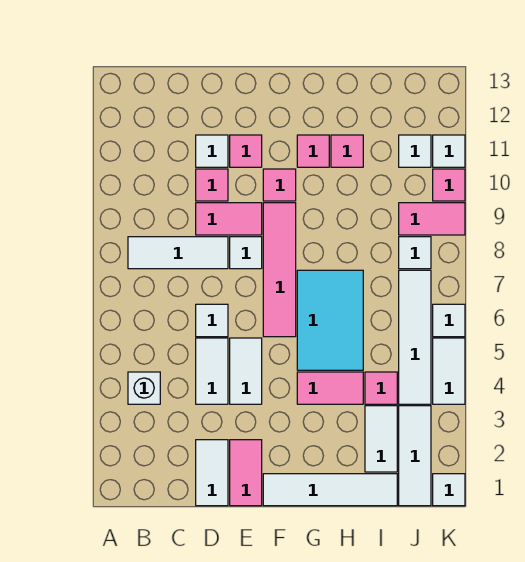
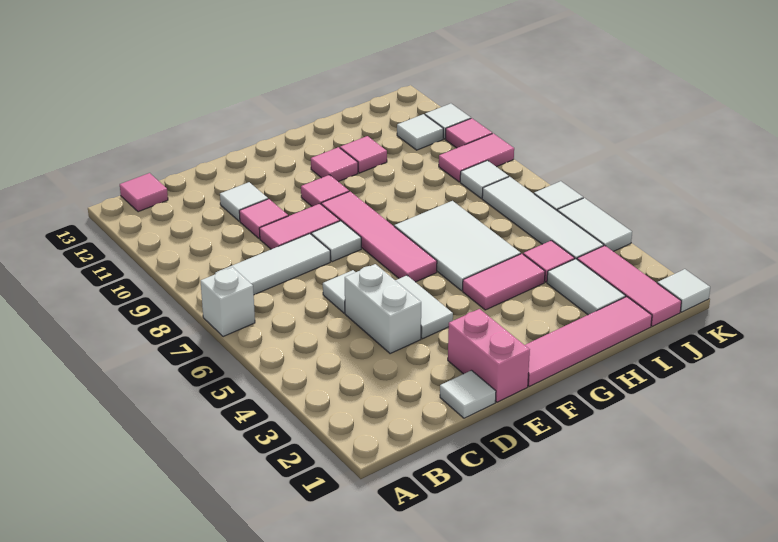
white brick B4 level 1 -> white brick A7 level 1
white tile D1:D2 level 1 -> white tile D1 level 1
white tile D4:D5 level 1 -> white brick D4:D5 level 1
pink tile E1:E2 level 1 -> pink brick E1:E2 level 1
pink tile E11 level 1 -> pink tile B13 level 1
white tile F1:I1 level 1 -> pink tile F1:I1 level 1
cyan tile G5:H7 level 1 -> white tile G5:H7 level 1
white tile J1:J3 level 1 -> pink tile J1:J3 level 1

